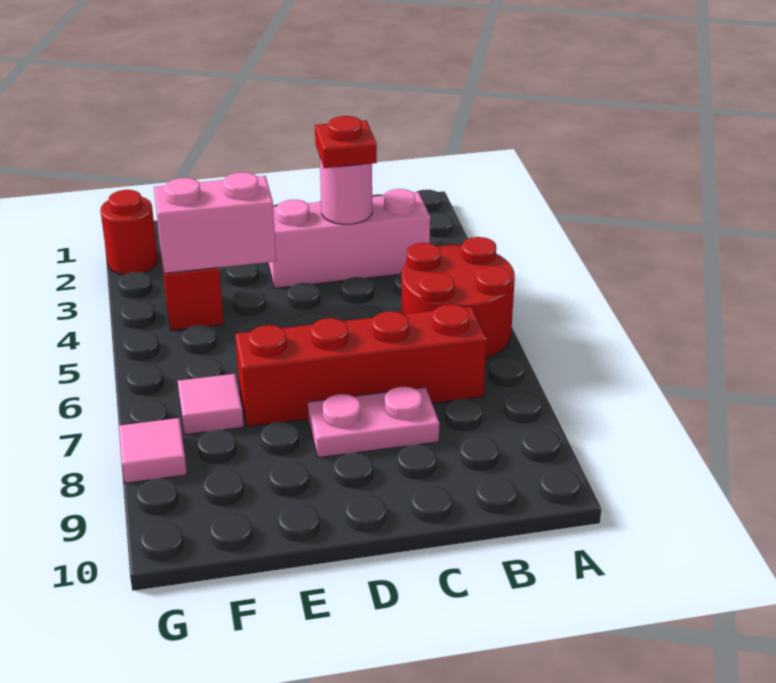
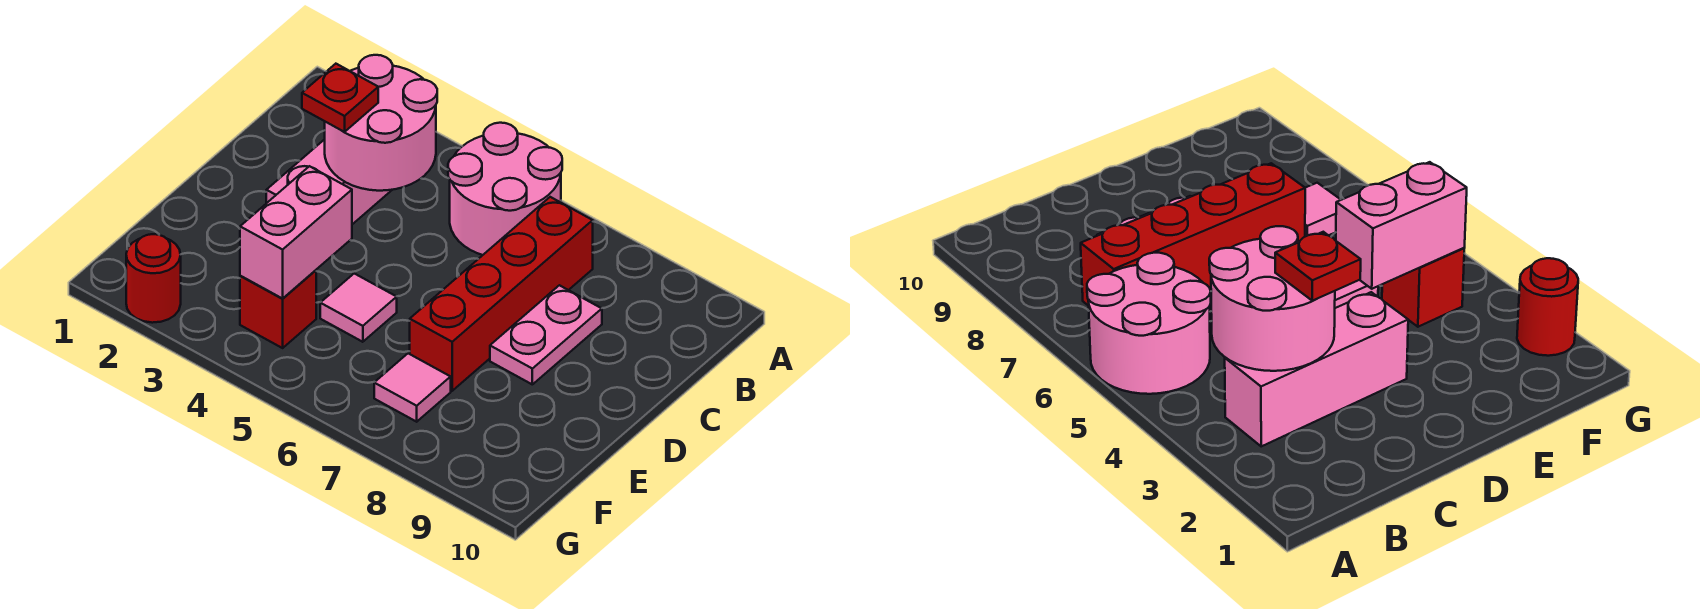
red round brick A5:B6 level 1 -> pink round brick A5:B6 level 1
pink round brick C3 level 2 -> pink round brick B3:C4 level 2
pink tile G8 level 1 -> pink tile E5 level 1

